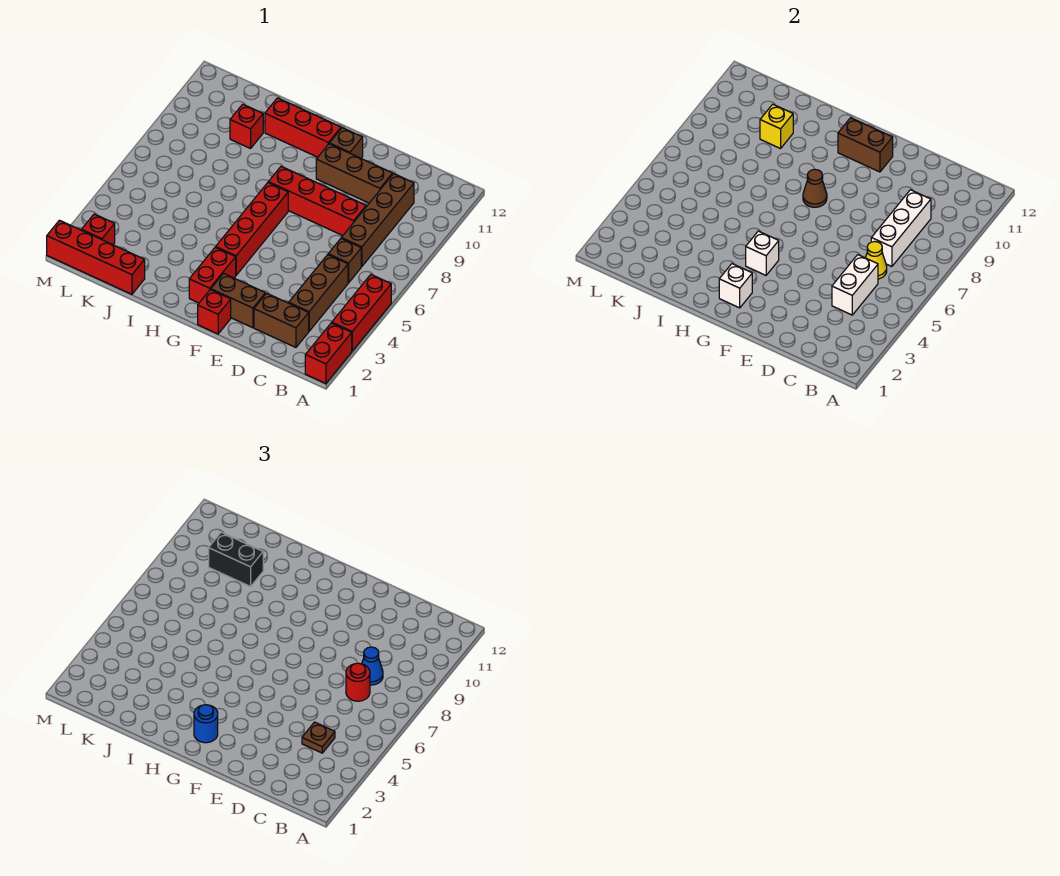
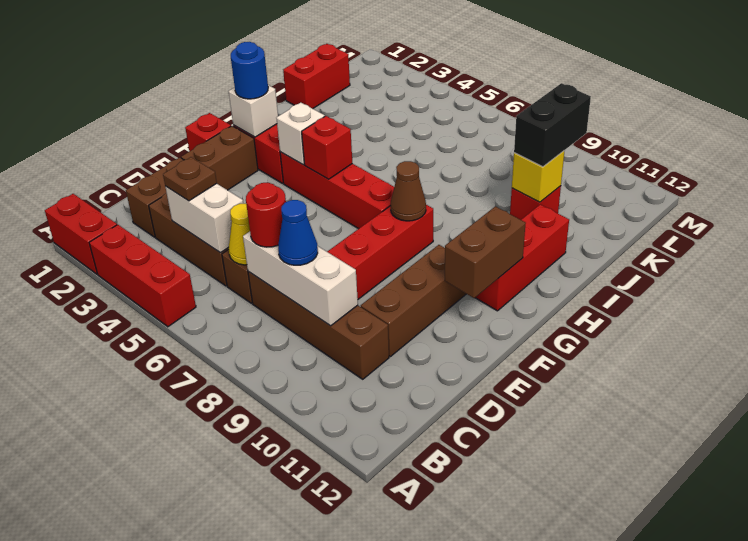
brown brick F11 level 1 -> none
red brick J1:M1 level 1 -> red brick J1:K1 level 1
red brick L2 level 1 -> red brick G5 level 2

